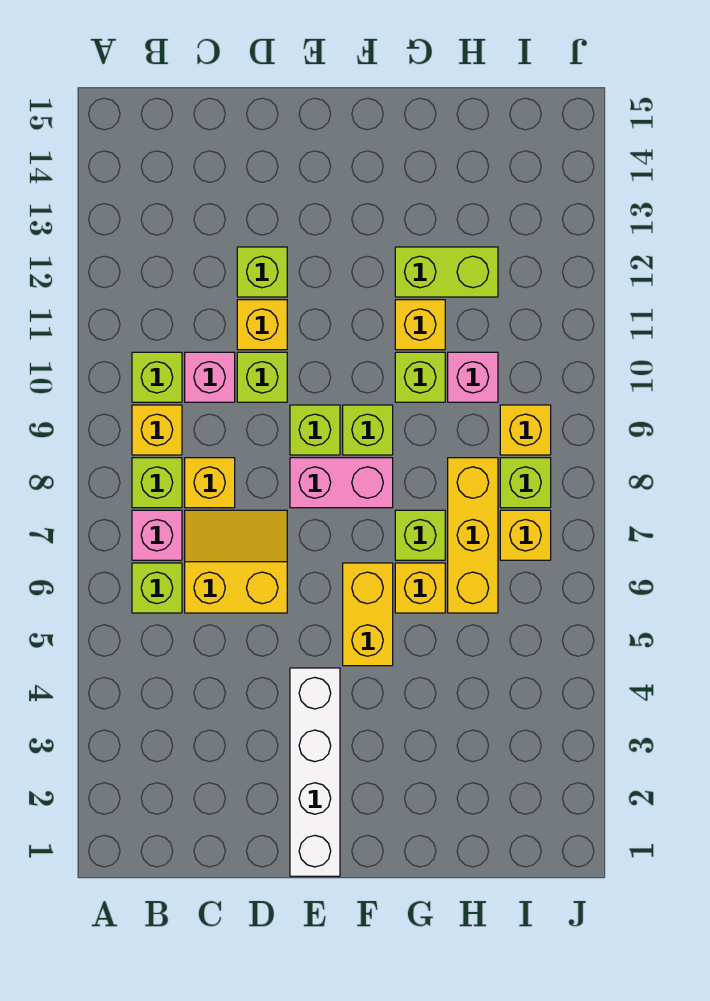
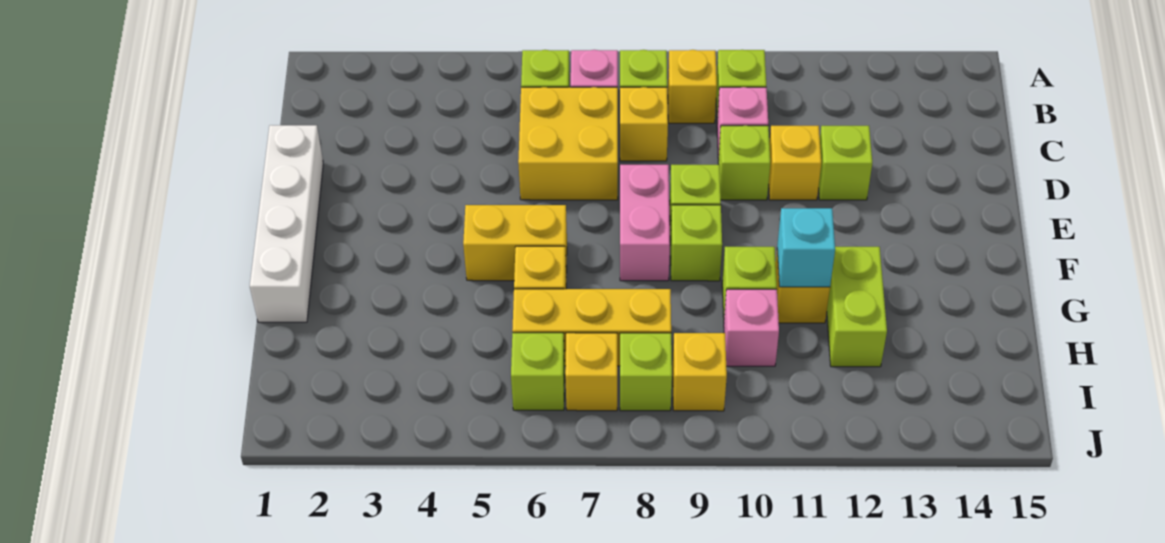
yellow slope C6:D7 level 1 top 6 -> yellow brick C6:D7 level 1
white brick E1:E4 level 1 -> white brick D1:G1 level 1
lime brick G7 level 1 -> lime brick I6 level 1
none -> cyan brick G11 level 2

